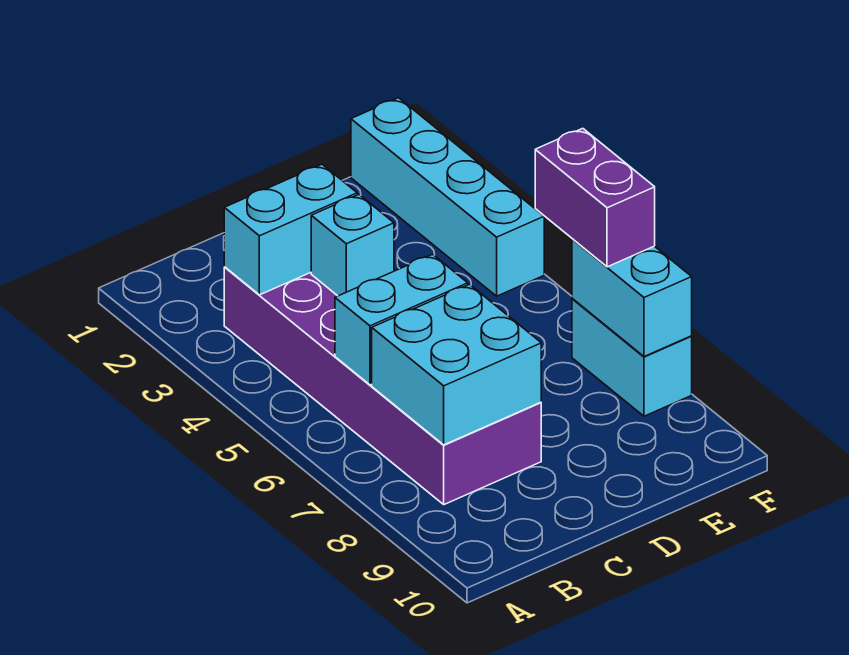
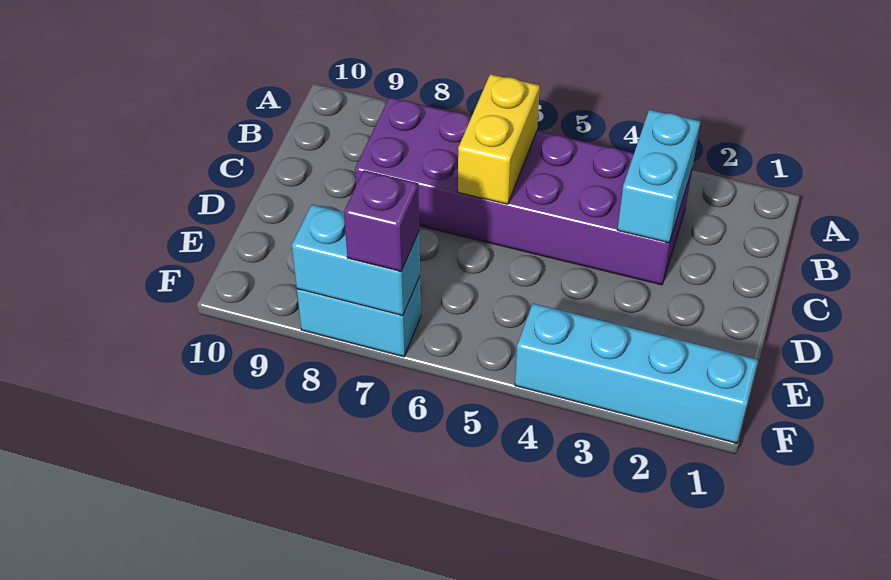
cyan brick B6:C6 level 2 -> yellow brick B6:C6 level 2
cyan brick B7:C8 level 2 -> none
cyan brick C4 level 2 -> none
purple brick F6:F7 level 3 -> purple brick F7 level 3

